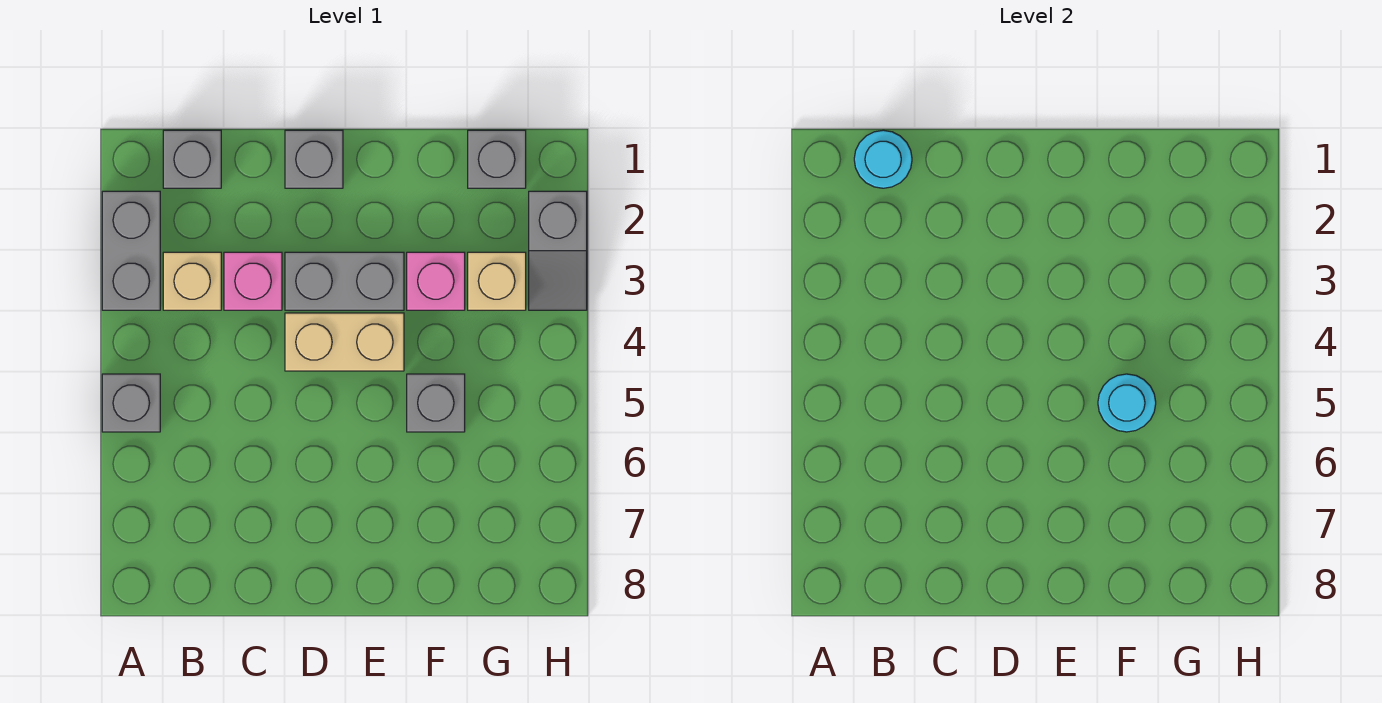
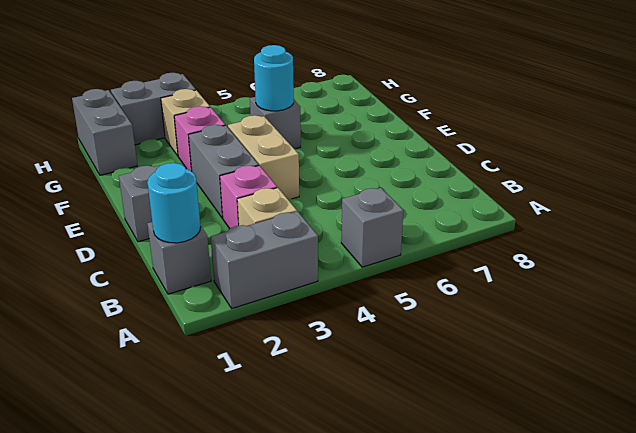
grey brick G1 level 1 -> grey brick G1:H1 level 1
grey slope H2:H3 level 1 top 2 -> grey brick H2:H3 level 1

